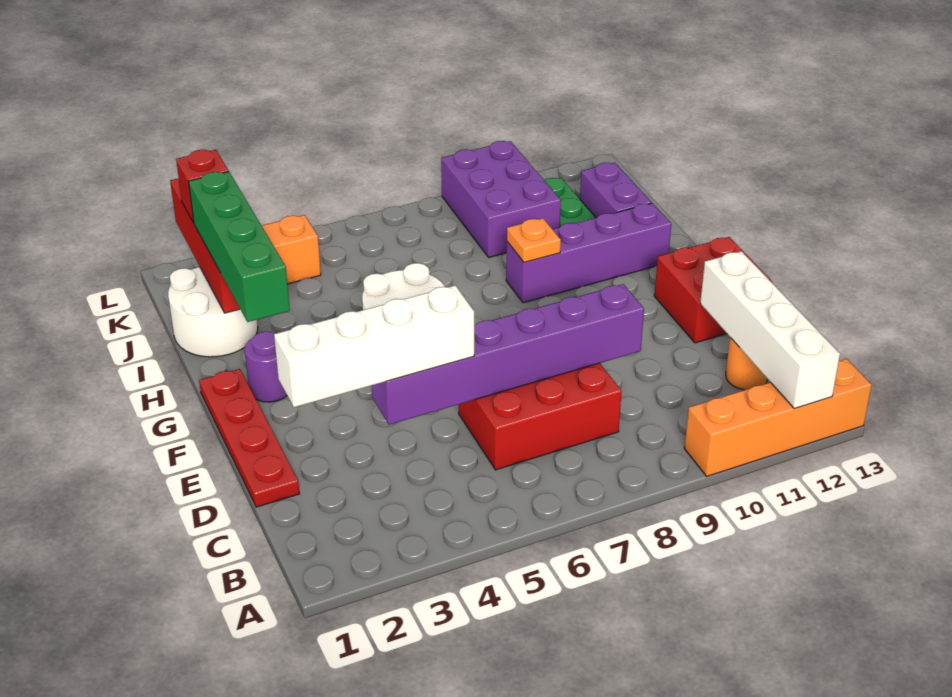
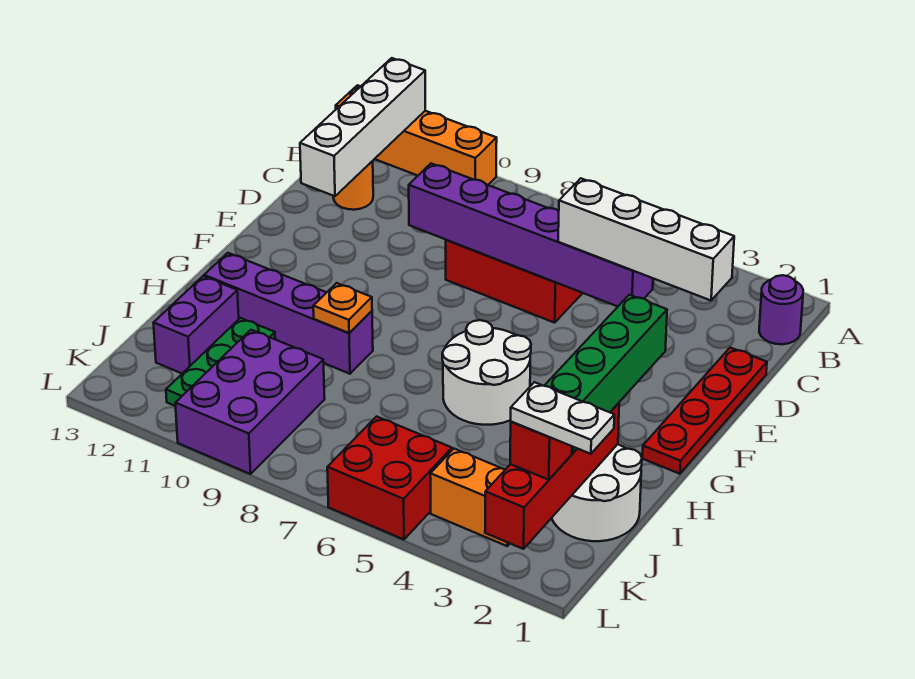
red brick E12:F13 level 1 -> red brick K5:L6 level 1
purple round brick G2 level 1 -> purple round brick B1 level 1
none -> white plate K1:K2 level 4

